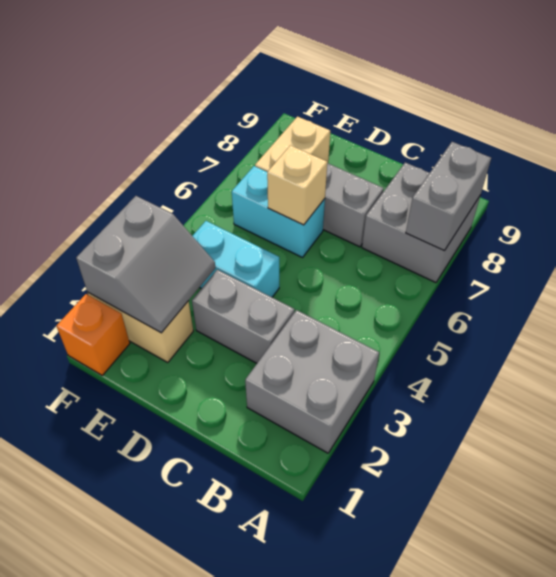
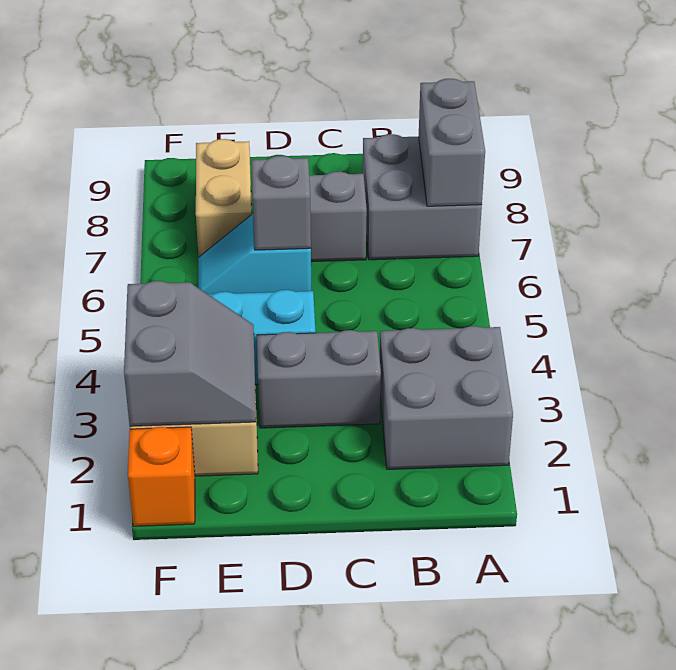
cyan brick D6:E6 level 1 -> cyan slope D6:E6 level 1 top D
tan brick D6 level 2 -> grey brick D6 level 2

